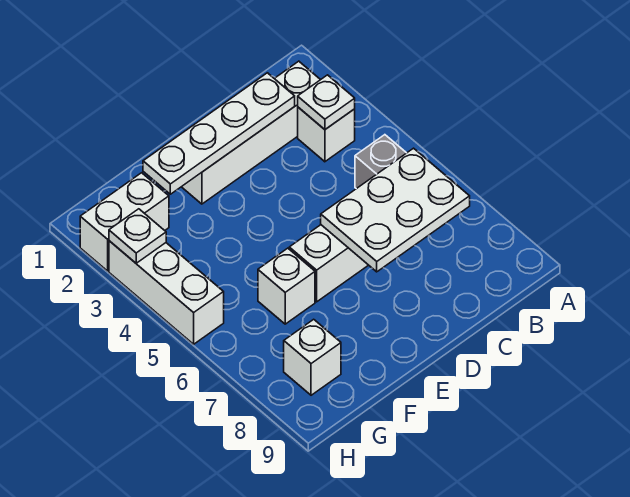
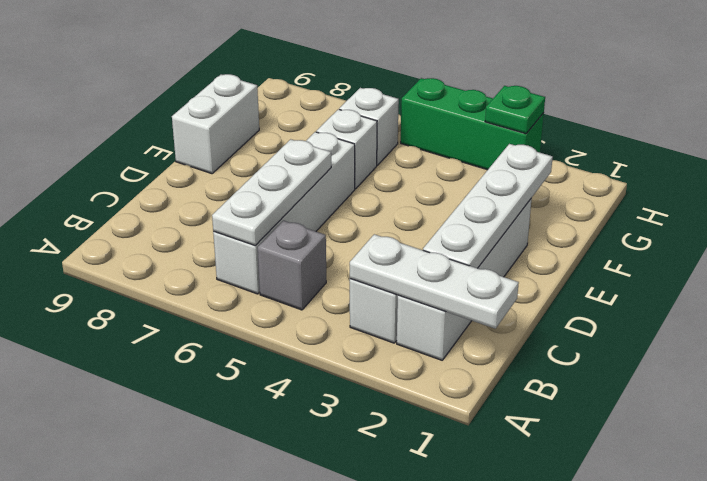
white plate B3 level 2 -> white plate B1:B3 level 2
white plate B6:D7 level 2 -> white plate B6:D6 level 2
white brick G2:H2 level 1 -> white brick E9:F9 level 1
white brick G8 level 1 -> white brick G6 level 1
white brick H3:H5 level 1 -> green brick H3:H5 level 1
white plate H3 level 2 -> green plate H3 level 2

